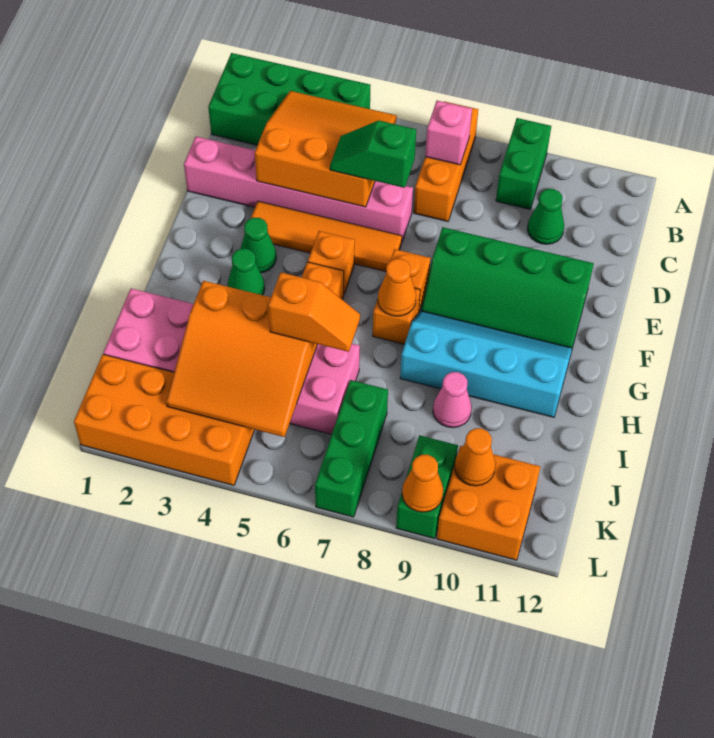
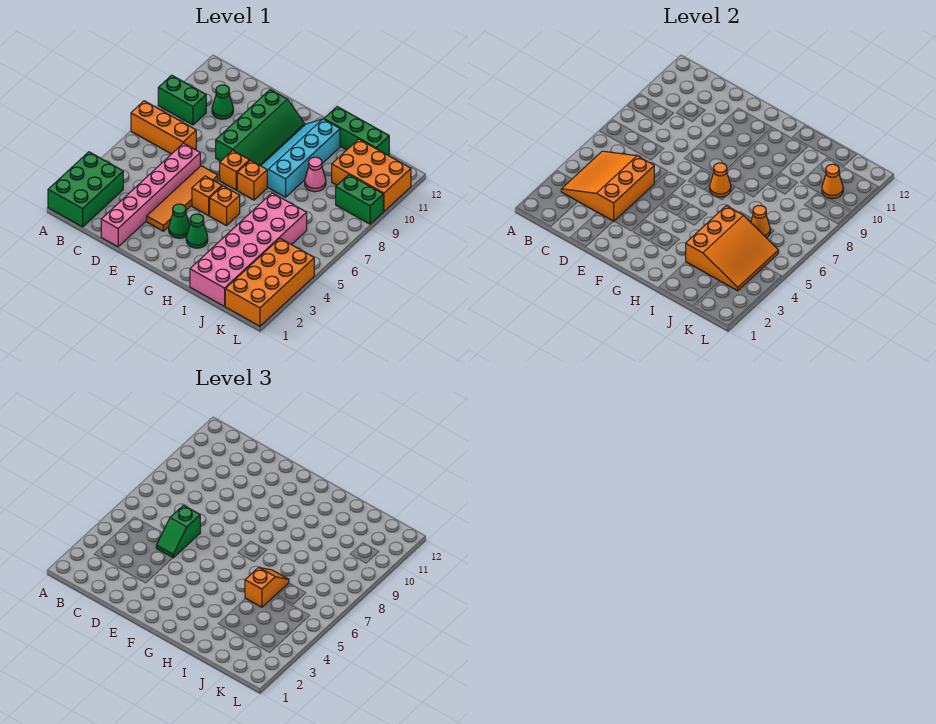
green brick A1:B4 level 1 -> green brick A1:B3 level 1
pink brick B7 level 2 -> none
green brick J7:L7 level 1 -> green brick H12:J12 level 1
orange brick K10:L11 level 1 -> orange brick J10:L11 level 1
orange cone L9 level 2 -> orange cone J6 level 2

